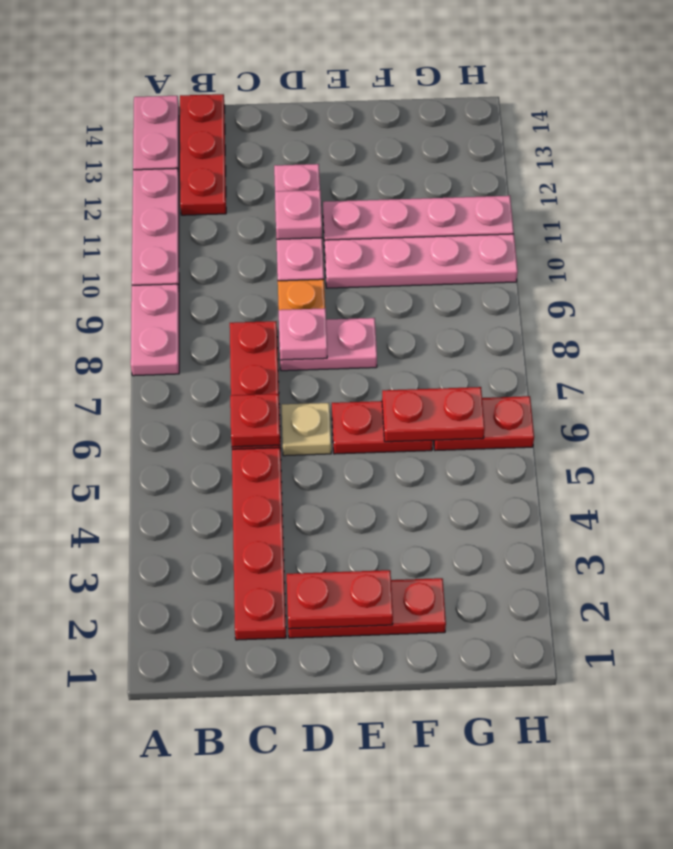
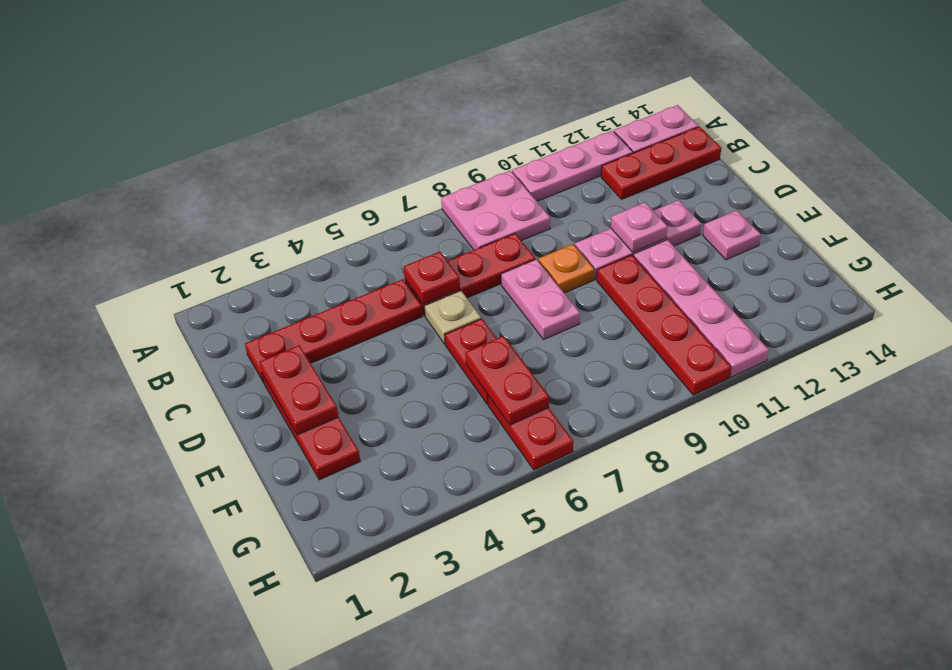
pink plate A8:A9 level 1 -> pink plate A8:B9 level 1
pink plate D8 level 2 -> pink plate E13 level 1
pink plate E10:H10 level 1 -> red plate E10:H10 level 1

